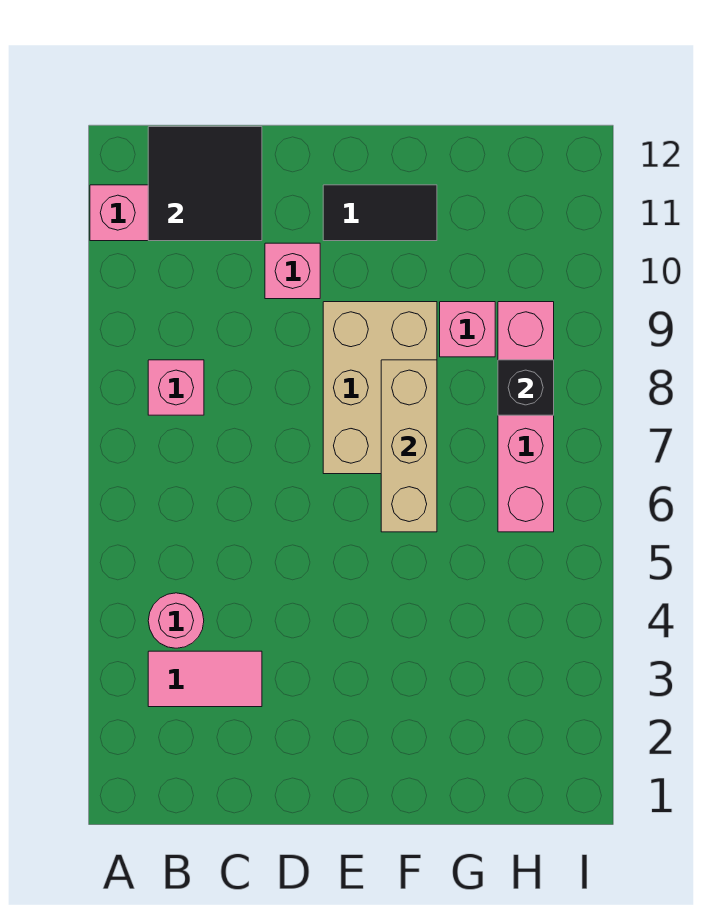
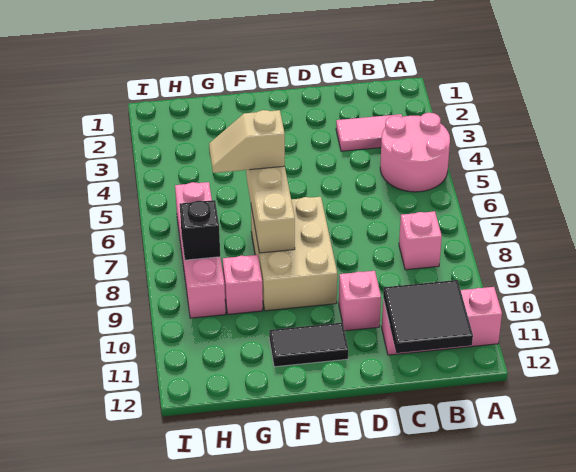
pink round brick B4 level 1 -> pink round brick A4:B5 level 1
none -> tan slope F6:G6 level 3 top F

